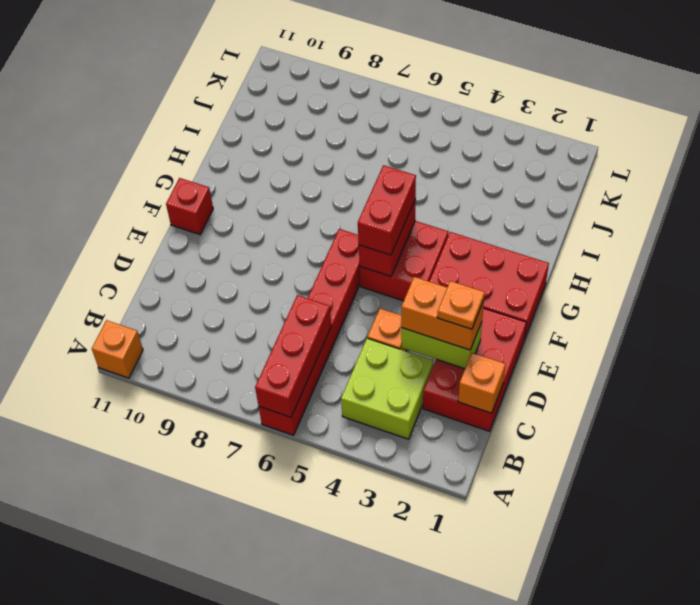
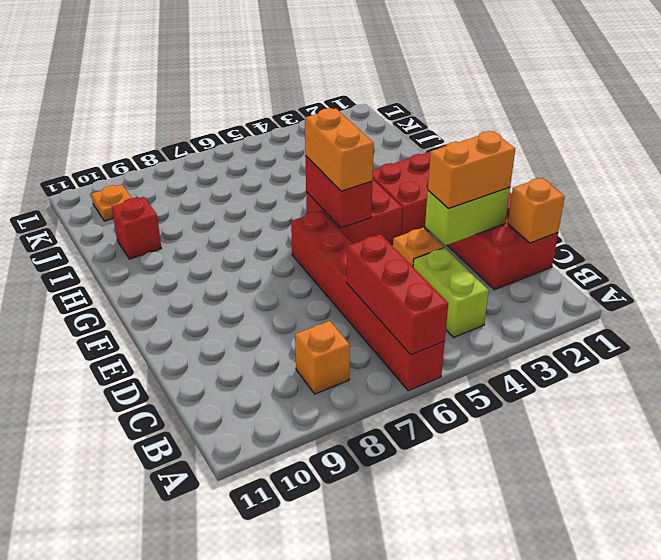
orange brick A11 level 1 -> orange brick B8 level 1
lime brick B3:C4 level 1 -> lime brick B4:C4 level 1
orange plate D2 level 4 -> orange plate K10 level 1
red brick F5:G5 level 3 -> orange brick F5:G5 level 3
red brick F11 level 1 -> red brick I10 level 1

